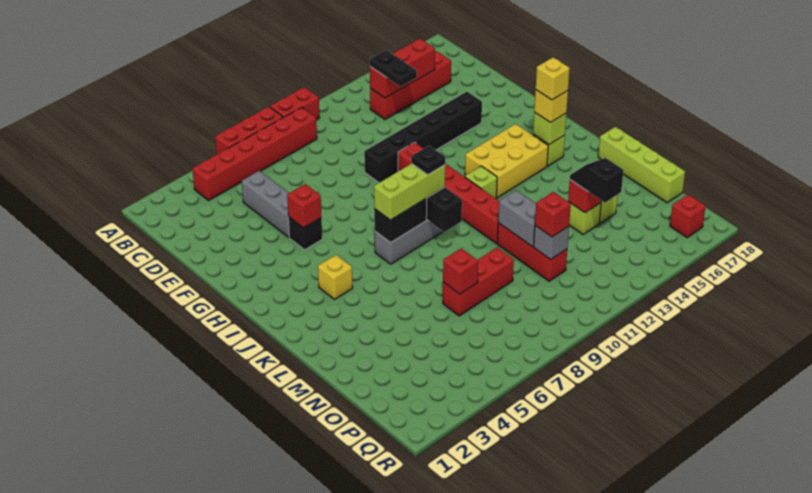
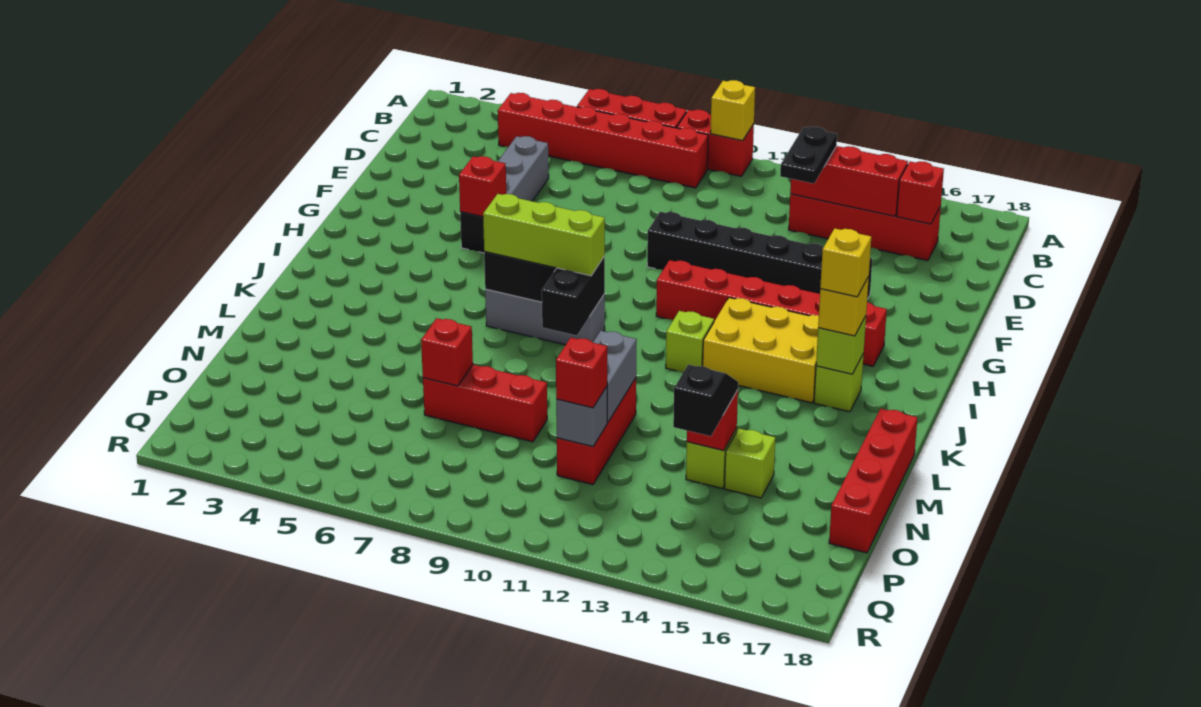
red brick G11:L11 level 1 -> red brick H11:H16 level 1
yellow brick J4 level 1 -> yellow brick A10 level 2
black plate J9 level 4 -> none
lime brick L18:O18 level 1 -> red brick L18:O18 level 1
red brick Q17 level 1 -> red brick C16 level 2

